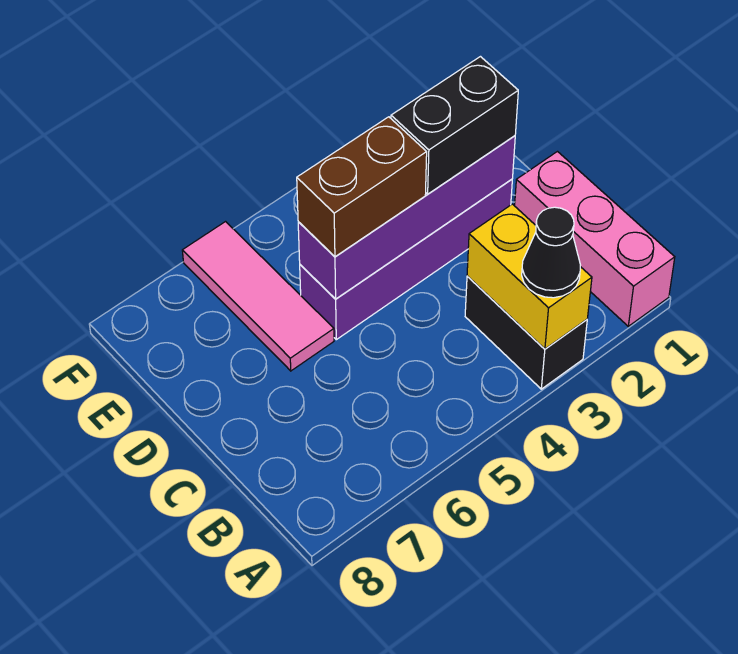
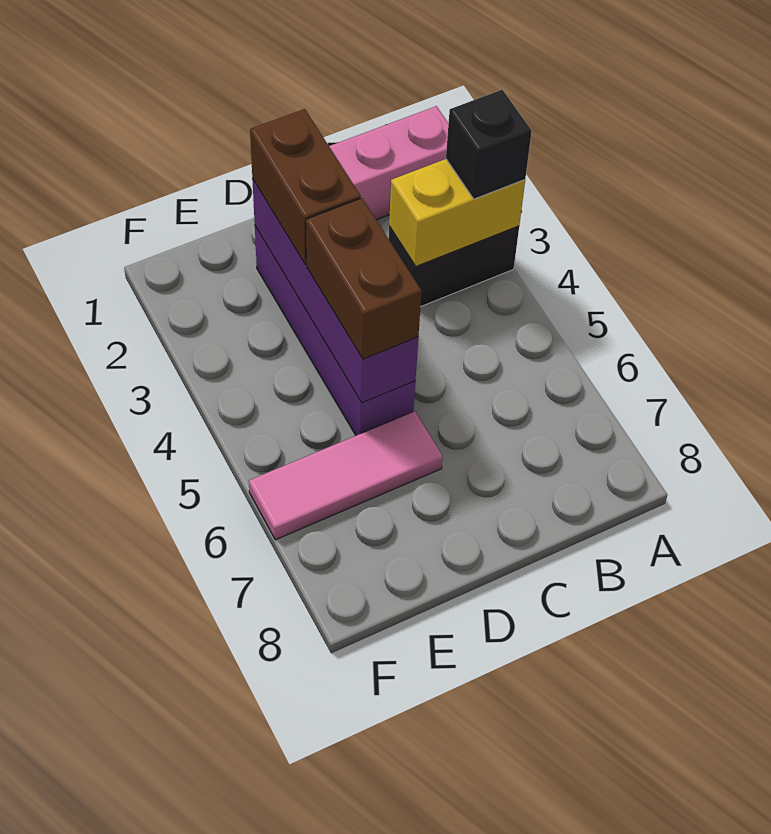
black cone A3 level 3 -> black brick A3 level 3
black brick D2:D3 level 3 -> brown brick D2:D3 level 3

